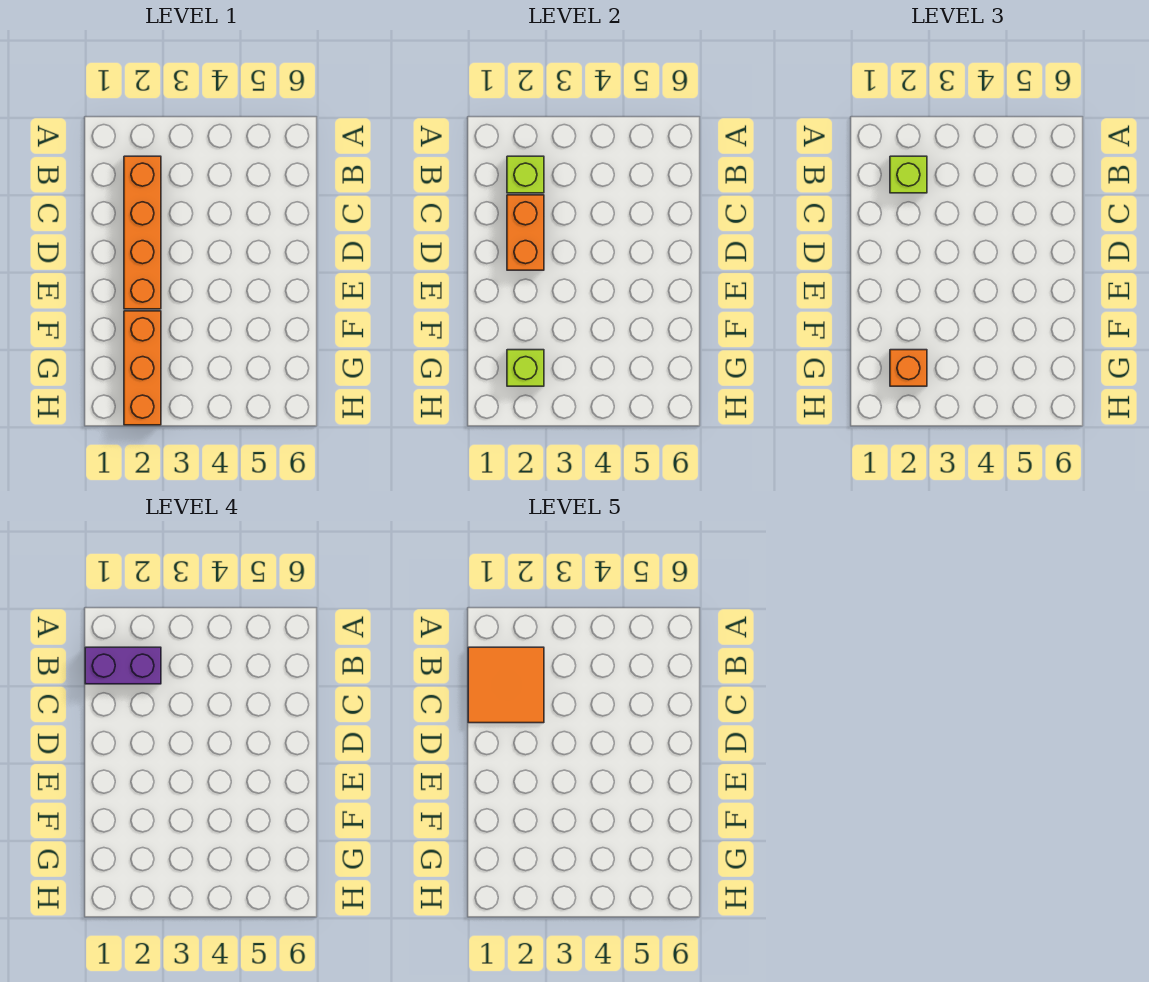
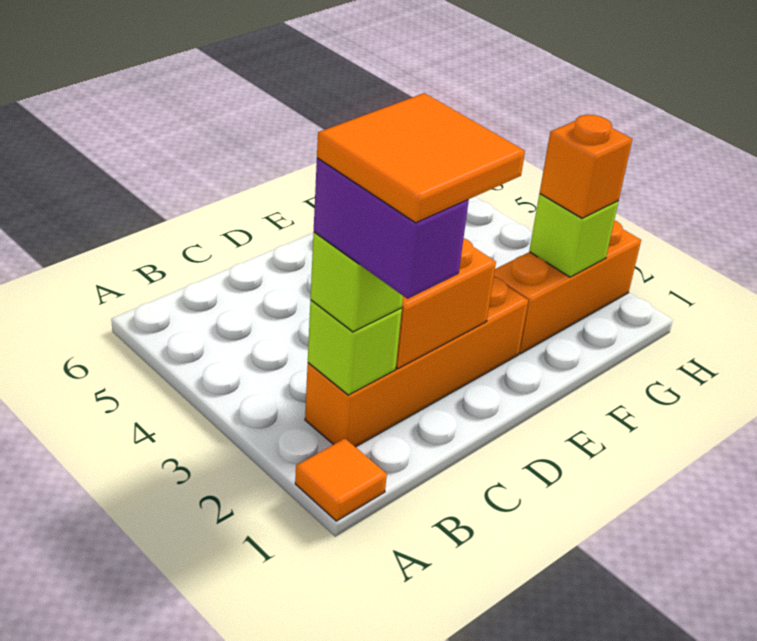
none -> orange tile A1 level 1

